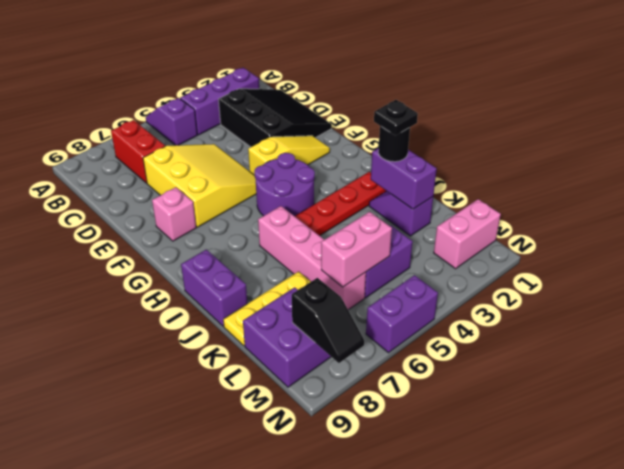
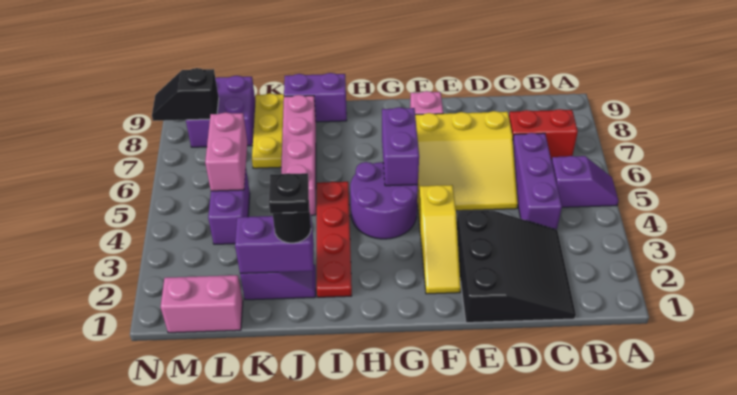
purple brick B2:B4 level 1 -> purple brick C4:C6 level 1
black slope C1:E3 level 1 top 3 -> black slope C1:E3 level 1 top E
pink brick I6:L6 level 1 -> pink brick J5:J8 level 1
pink brick M1:M2 level 1 -> pink brick L1:M1 level 1
purple brick N5:N6 level 1 -> purple brick G5:G6 level 2

